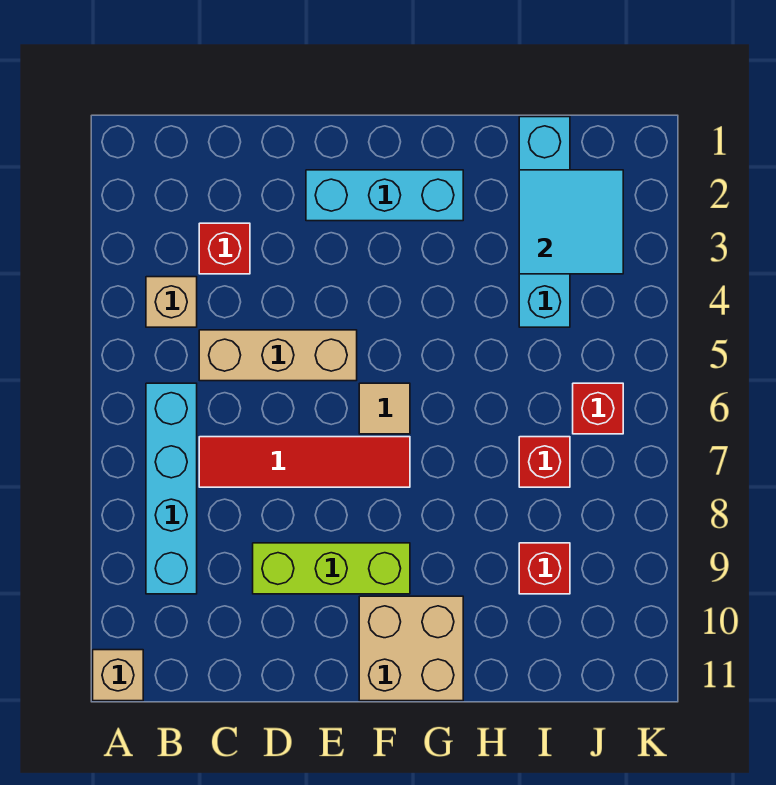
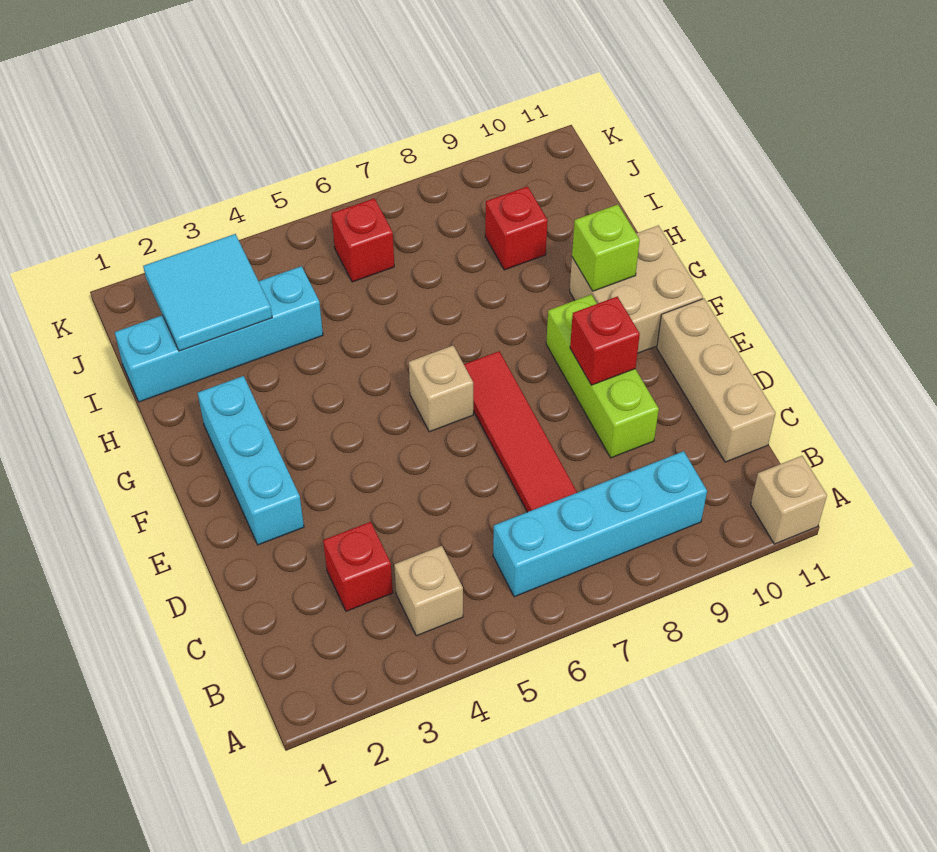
tan brick C5:E5 level 1 -> tan brick C11:E11 level 1
tan tile F6 level 1 -> tan brick F6 level 1
none -> lime brick G10 level 2
red brick I7 level 1 -> red brick E9 level 2

